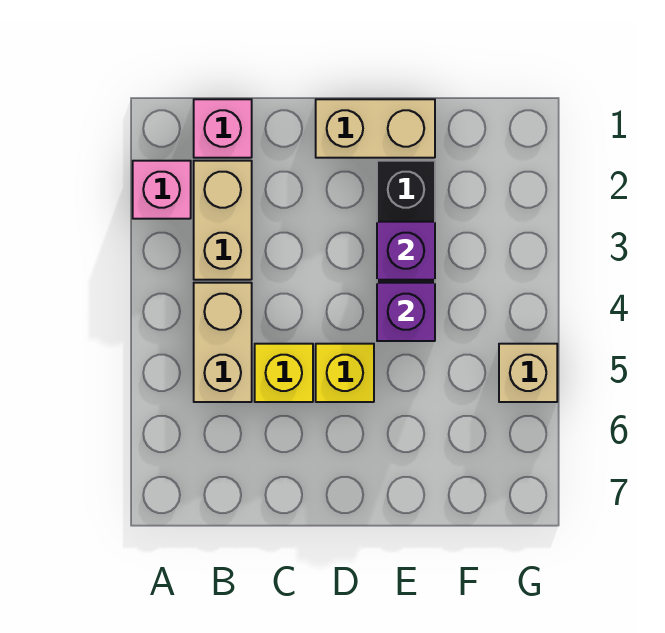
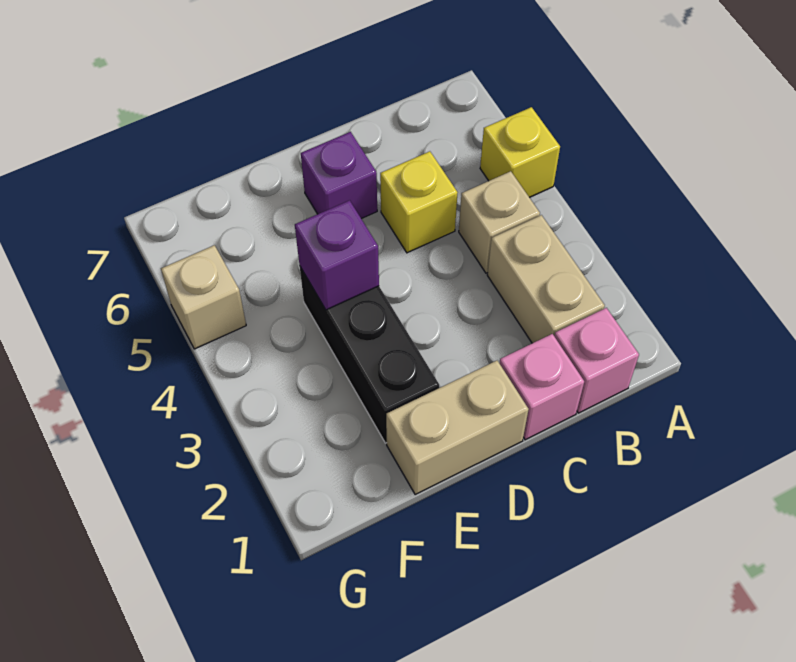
pink brick A2 level 1 -> pink brick C1 level 1
tan brick B4:B5 level 1 -> tan brick B4 level 1
yellow brick D5 level 1 -> yellow brick A5 level 1
purple brick E3 level 2 -> purple brick D6 level 1

